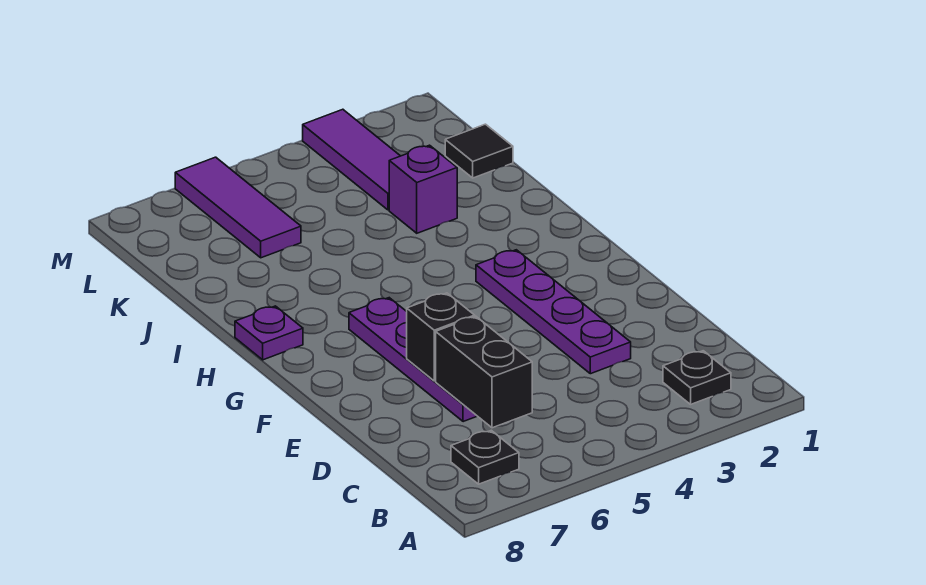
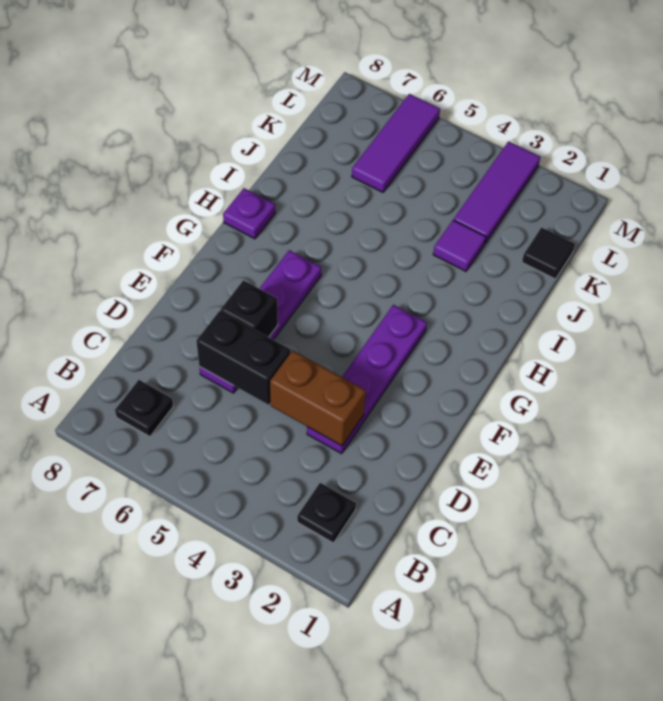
black brick C6:D6 level 2 -> black brick D5:D6 level 2
none -> brown brick D3:D4 level 2
purple brick J3 level 1 -> purple tile J3 level 1

